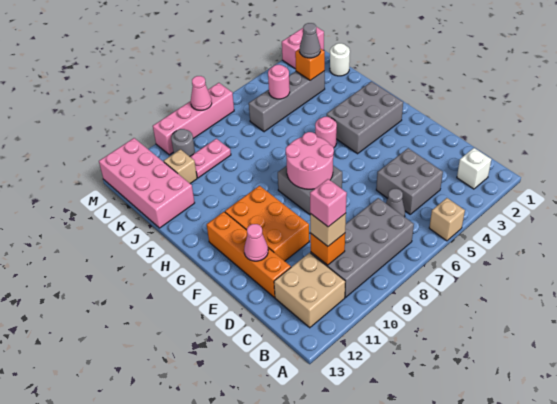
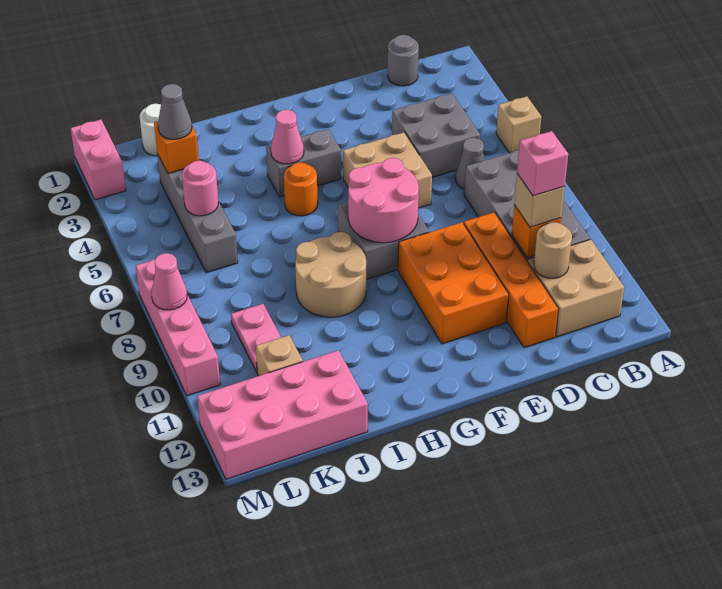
white brick B2 level 1 -> none
none -> tan round brick C11 level 2
orange brick D12:G12 level 1 -> orange brick D9:D12 level 1
none -> tan brick E5:F6 level 1
orange brick E10:G11 level 1 -> orange brick E9:F11 level 1
pink cone E12 level 2 -> pink cone H4 level 2
grey brick G2:H4 level 1 -> grey brick G4:H4 level 1
pink round brick H5 level 1 -> orange round brick H5 level 1
none -> tan round brick H8:I9 level 1
grey round brick L10 level 1 -> grey round brick C1 level 1

